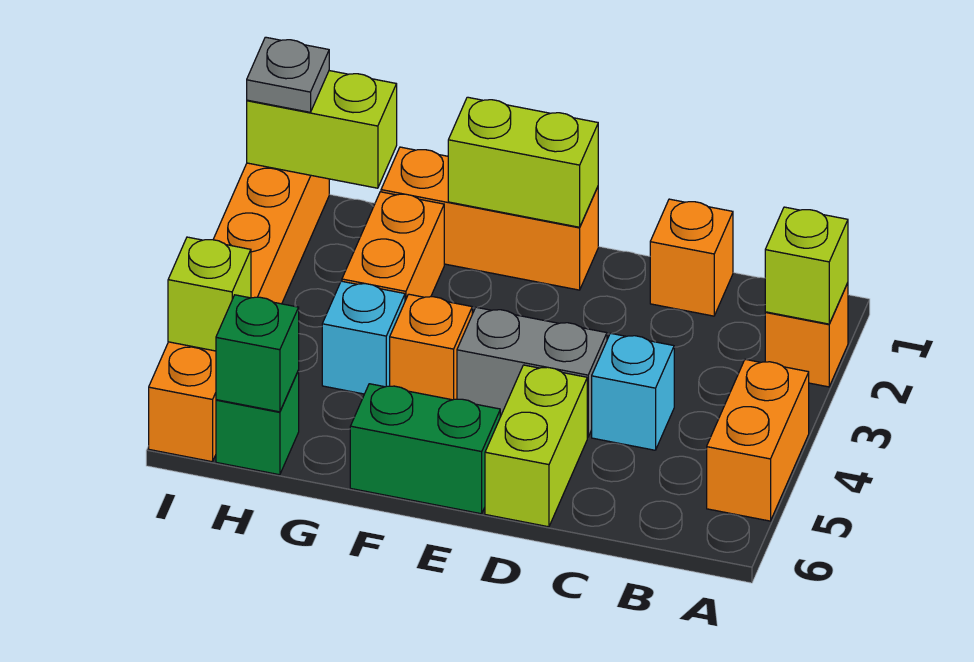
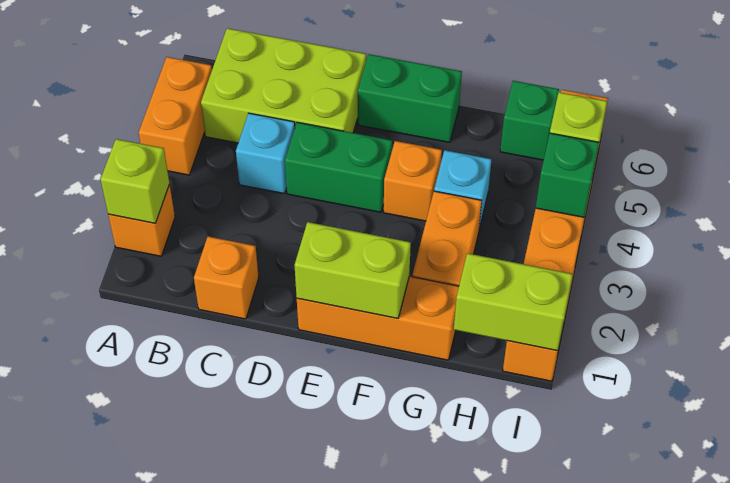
grey brick D4:E4 level 1 -> green brick D4:E4 level 1
lime brick D5:D6 level 1 -> lime brick B5:D6 level 1
green brick H6 level 2 -> green brick I4 level 2
grey plate I1 level 3 -> none

